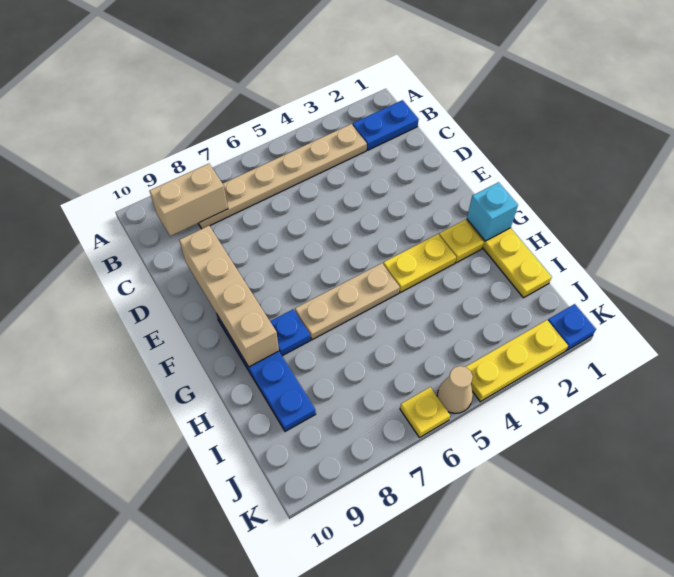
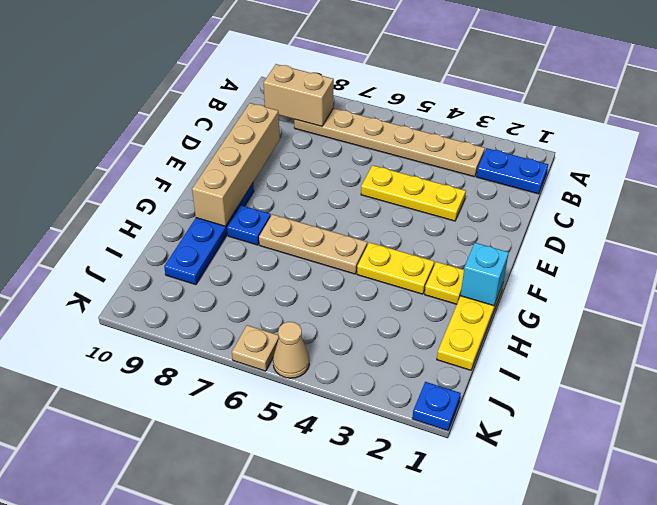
yellow plate K2:K4 level 1 -> yellow plate D3:D5 level 1
yellow plate K6 level 1 -> tan plate K6 level 1

